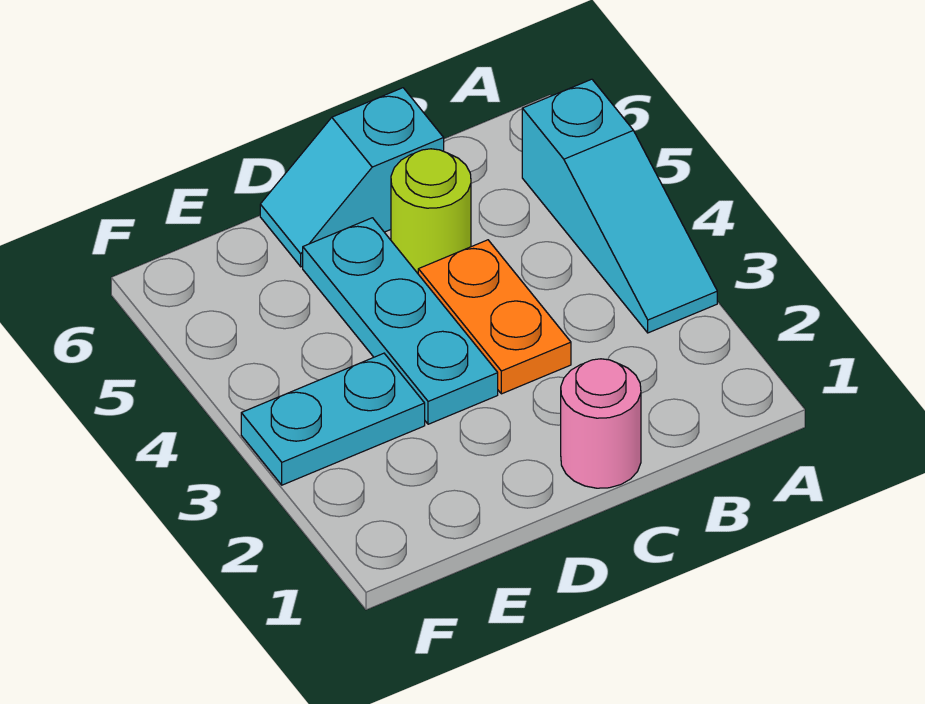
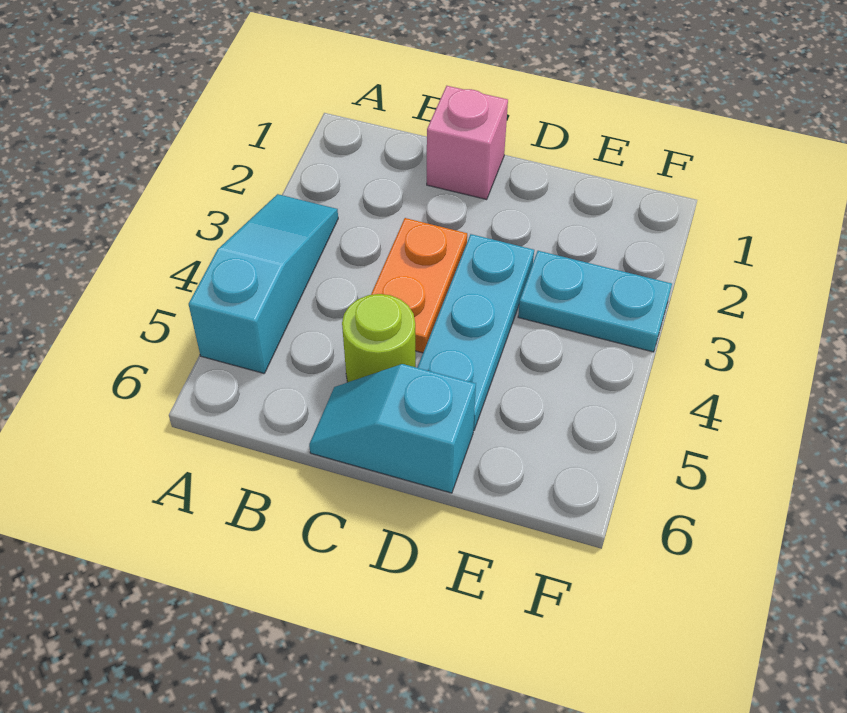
pink round brick C1 level 1 -> pink brick C1 level 1
cyan slope C6:D6 level 1 top C -> cyan slope C6:D6 level 1 top D

